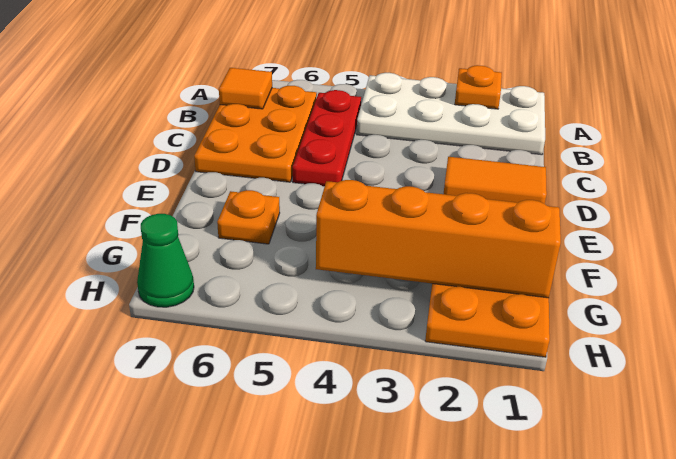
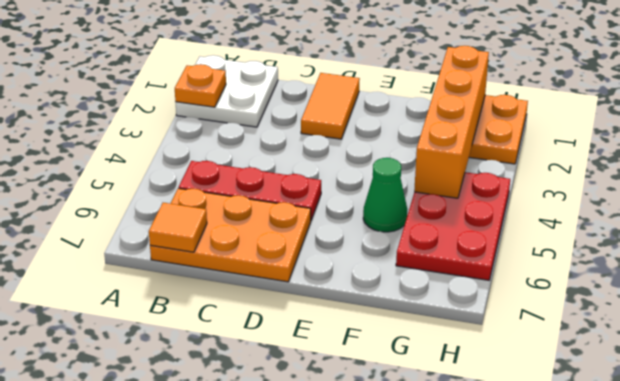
white plate A1:B4 level 1 -> white plate A1:B2 level 1
orange plate F6 level 1 -> none
none -> red plate G4:H6 level 1
green cone H7 level 1 -> green cone F5 level 1

